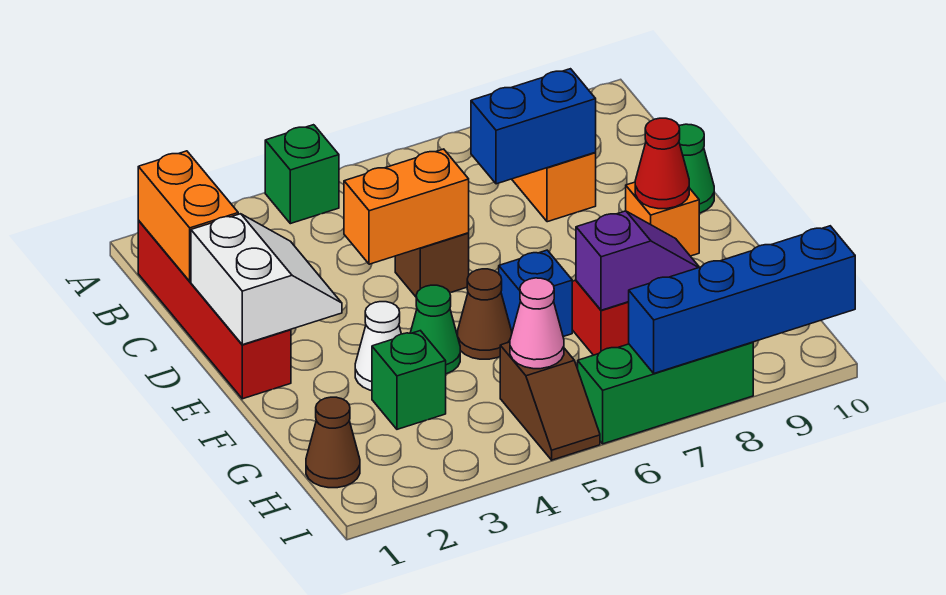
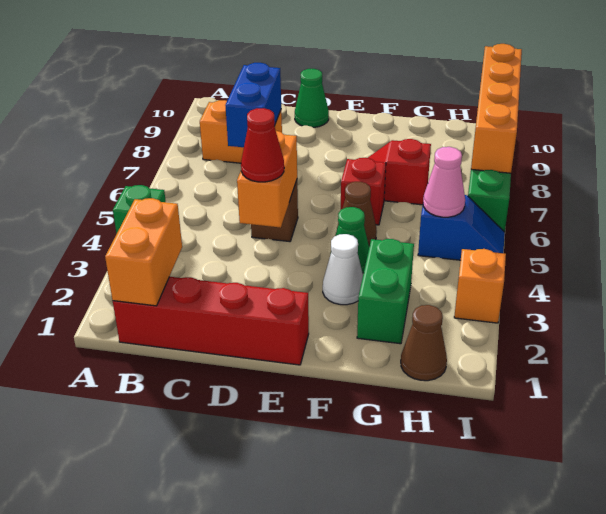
orange brick B1:C1 level 2 -> orange brick B1:B2 level 2
white slope D1:E2 level 2 top 1 -> none
orange brick E9 level 1 -> orange brick I3 level 1
red cone E9 level 2 -> red cone D4 level 3
blue brick F6 level 1 -> red brick F6 level 1
green brick G3 level 1 -> green brick G2:G3 level 1
purple slope G7:G8 level 2 top 7 -> none
brown slope H5:I5 level 1 top H -> blue slope H5:I5 level 1 top H
blue brick I7:I10 level 2 -> orange brick I7:I10 level 2

